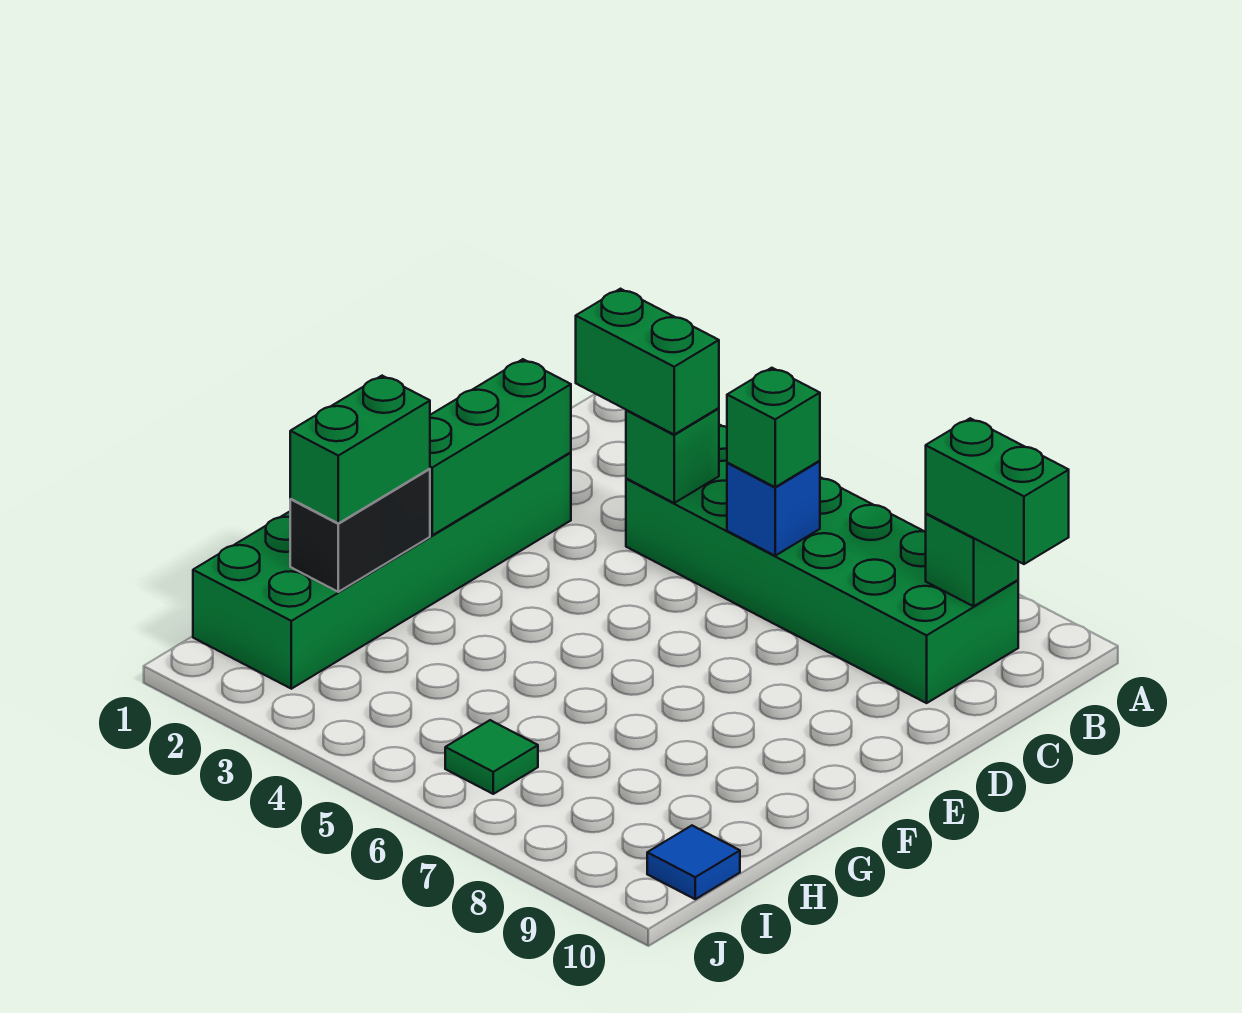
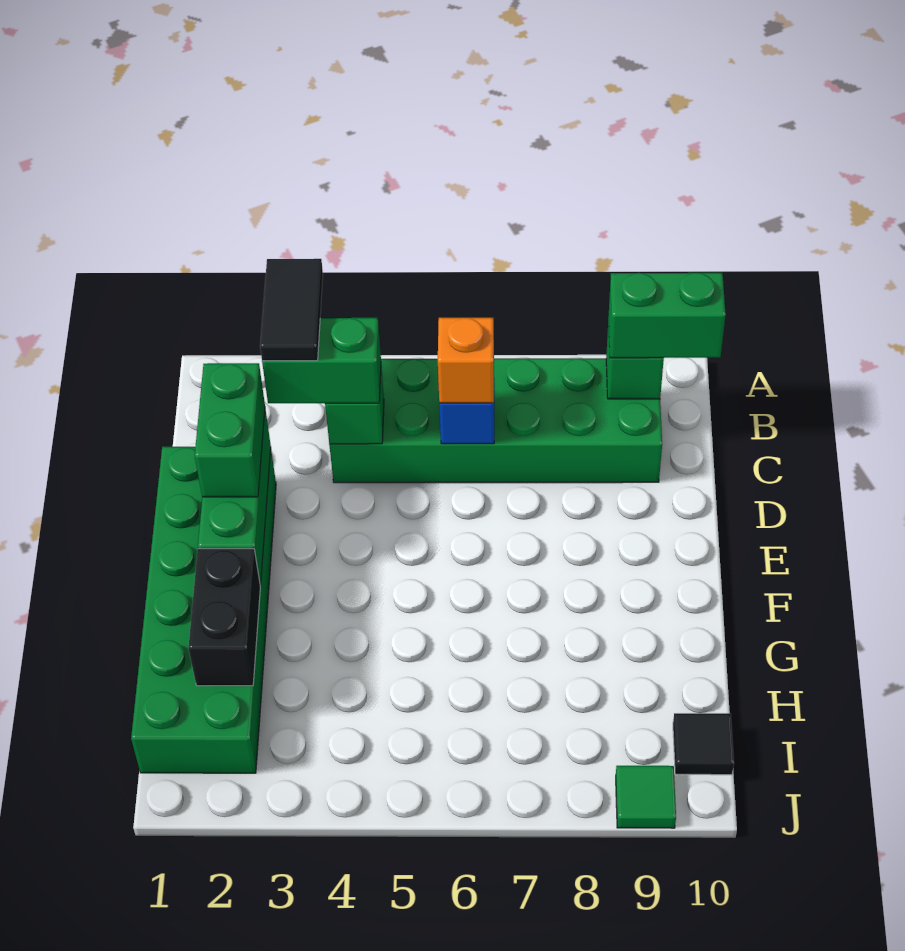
none -> black tile B3:C3 level 4
green brick C6 level 3 -> orange brick C6 level 3
green brick G2:H2 level 3 -> green brick D2:E2 level 3
green tile I6 level 1 -> green tile J9 level 1
blue tile I10 level 1 -> black tile I10 level 1

